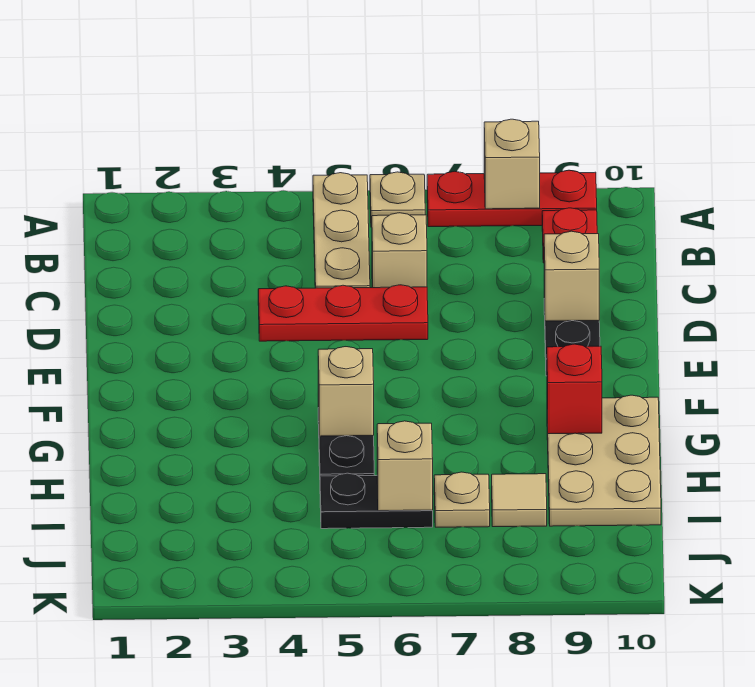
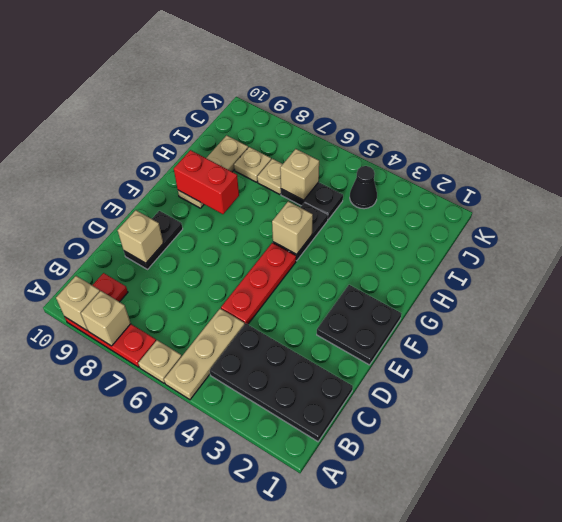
none -> black plate B1:C4 level 1
tan brick C6 level 1 -> tan brick A9 level 2
red plate D4:D6 level 1 -> red plate D5:F5 level 1
none -> black plate E1:F2 level 1
tan plate G9:I10 level 1 -> tan plate G9:I9 level 1
red brick G9 level 2 -> red brick G8:G9 level 2
tan tile I8 level 1 -> tan plate I8 level 1
none -> black cone J4 level 1

